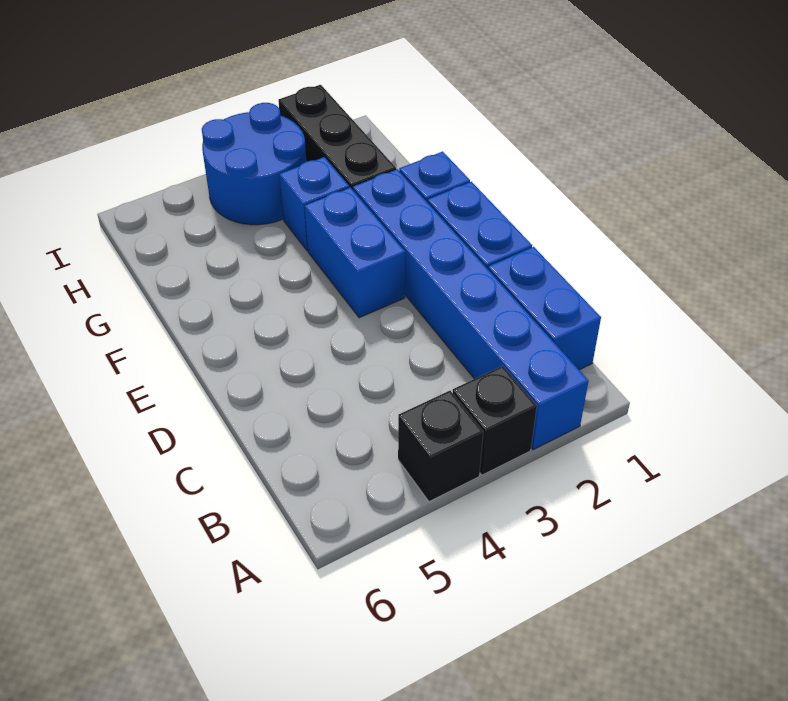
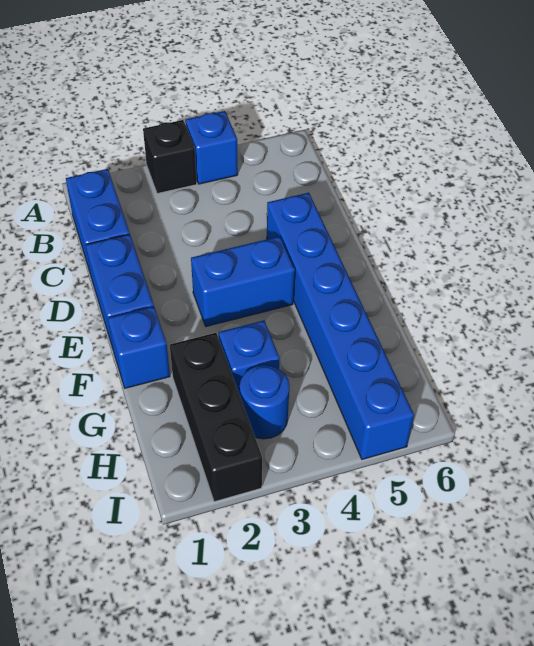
blue brick A2:F2 level 1 -> blue brick D5:I5 level 1
black brick A4 level 1 -> blue brick A4 level 1
blue brick E3:F3 level 1 -> blue brick E3:E4 level 1
blue round brick H3:I4 level 1 -> blue round brick H3 level 1

